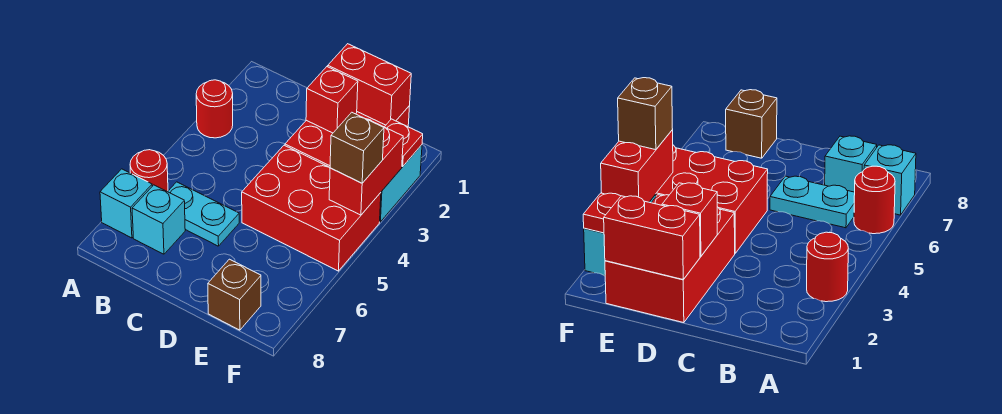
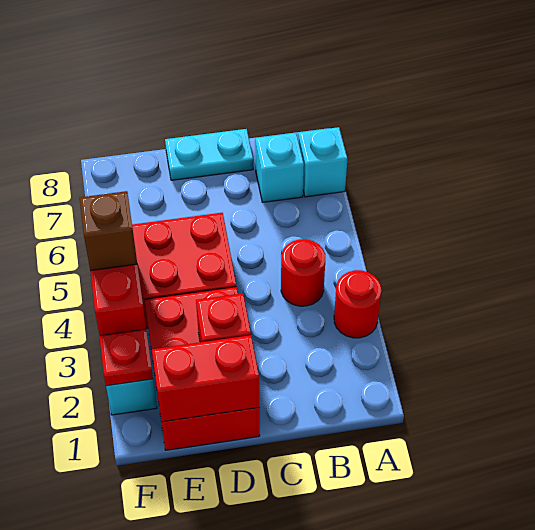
red round brick A6 level 1 -> red round brick B4 level 1
cyan plate B6:C6 level 1 -> cyan plate C8:D8 level 1
brown brick E8 level 1 -> none

